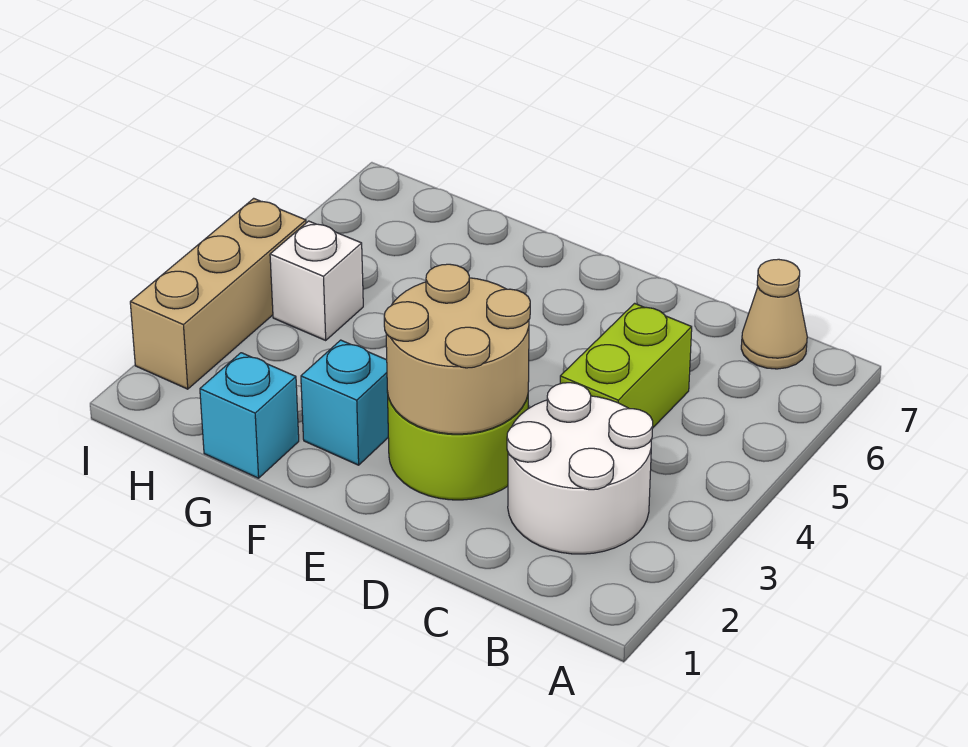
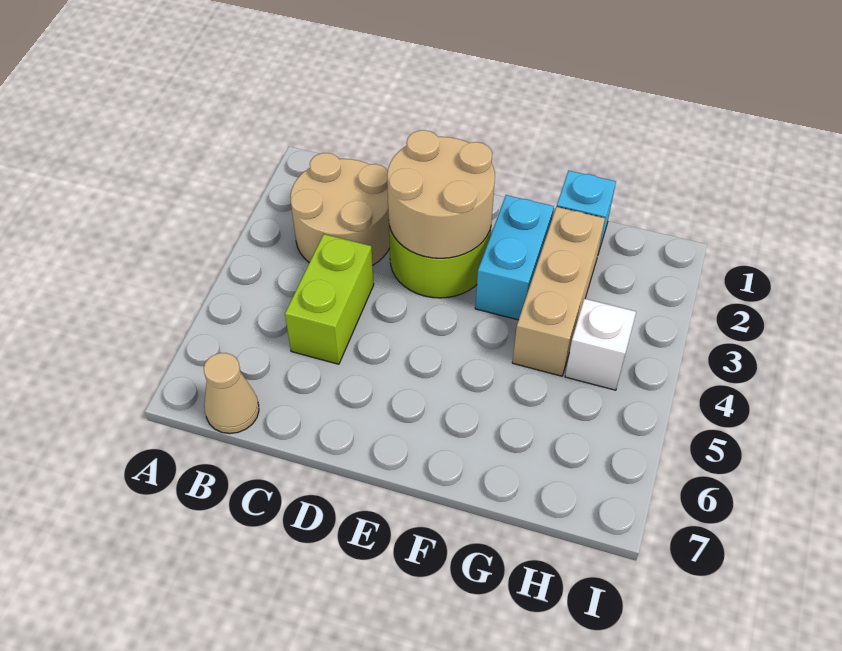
white round brick B2:C3 level 1 -> tan round brick B2:C3 level 1
cyan brick F2 level 1 -> cyan brick F2:F3 level 1
tan brick I2:I4 level 1 -> tan brick G2:G4 level 1

